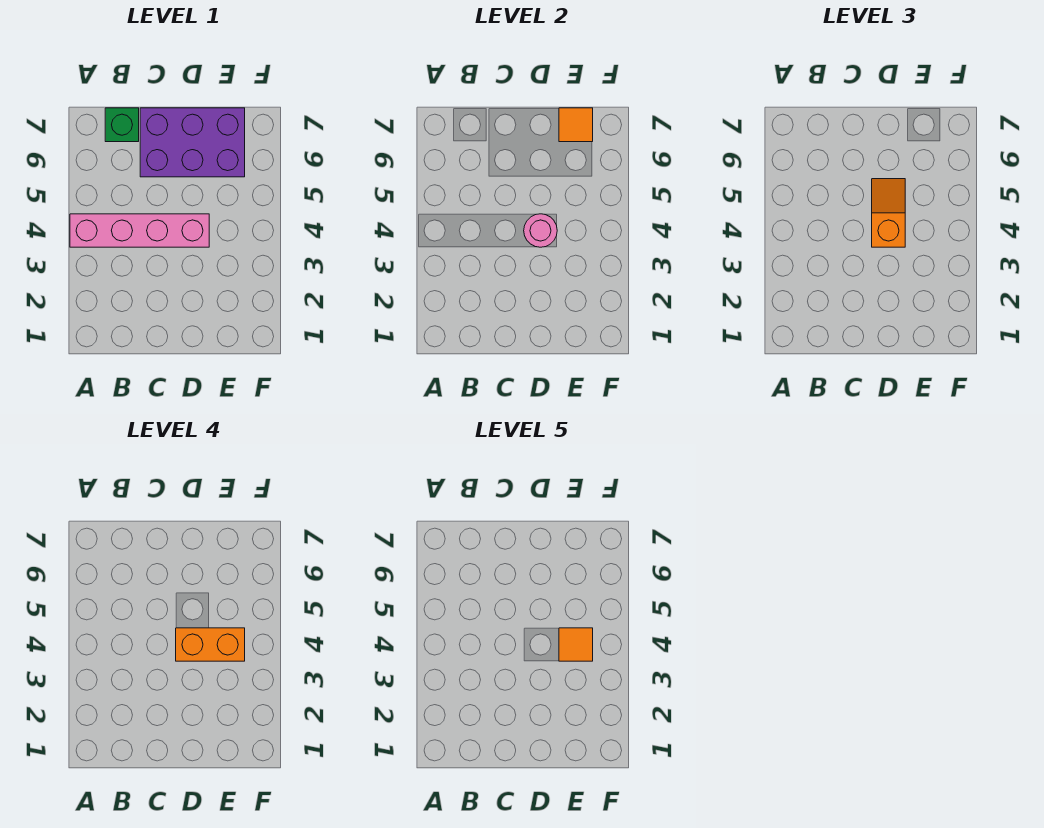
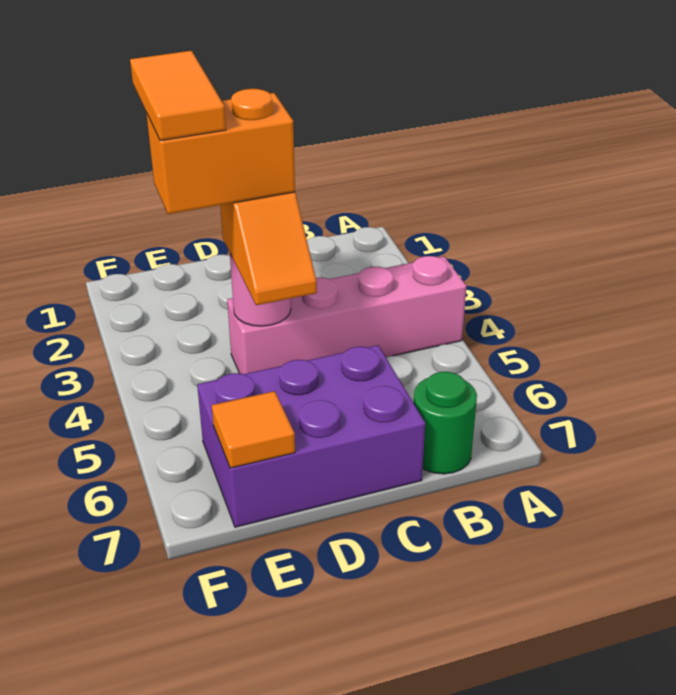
green brick B7 level 1 -> green round brick B7 level 1
orange tile E4 level 5 -> orange tile E3:E4 level 5

